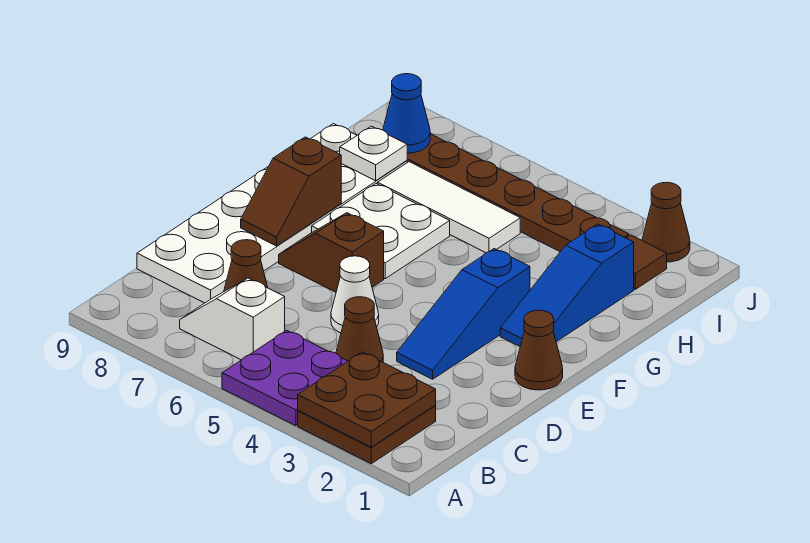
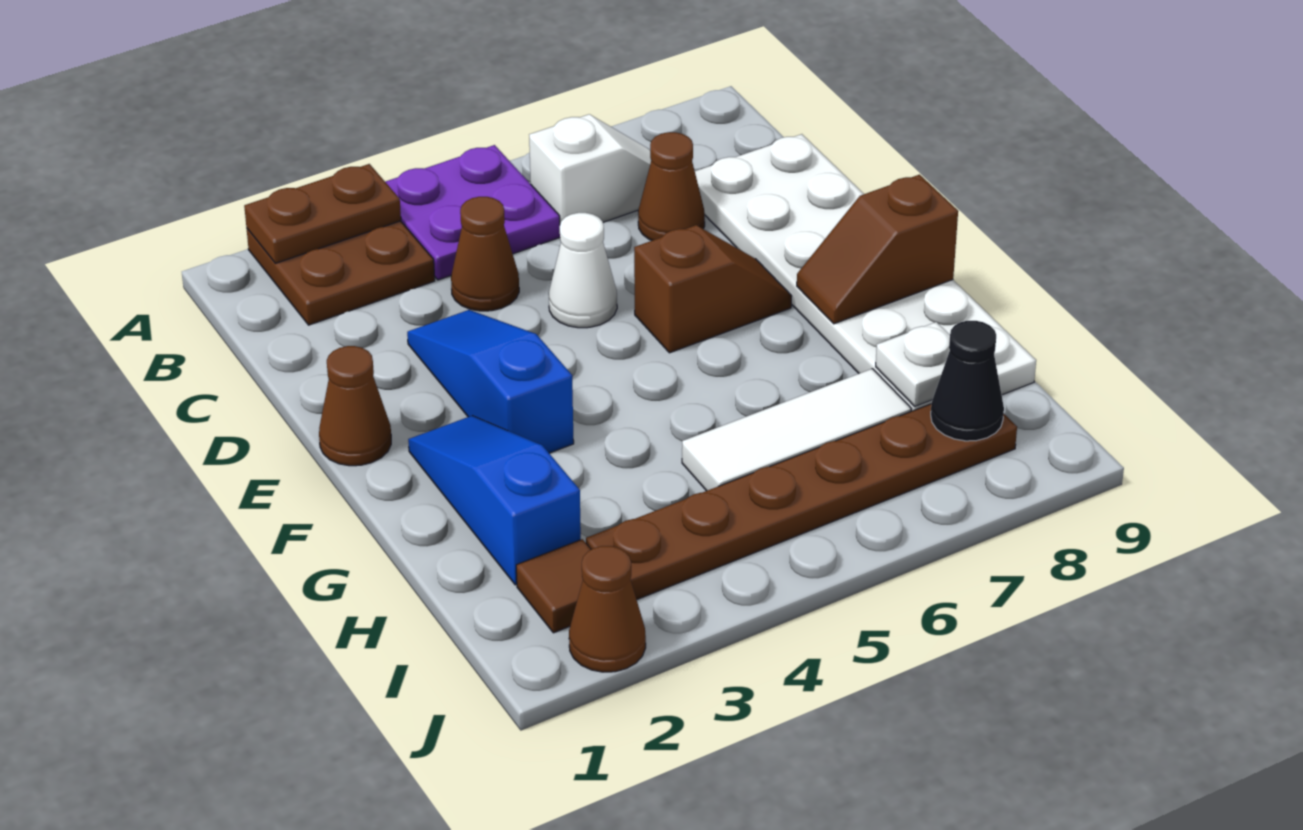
brown plate A2:B3 level 2 -> brown plate A2:A3 level 2
brown slope E8:F8 level 2 top F -> brown slope F8:F9 level 2 top 9
white plate F6:G7 level 1 -> none
blue cone I8 level 2 -> black cone I8 level 2

